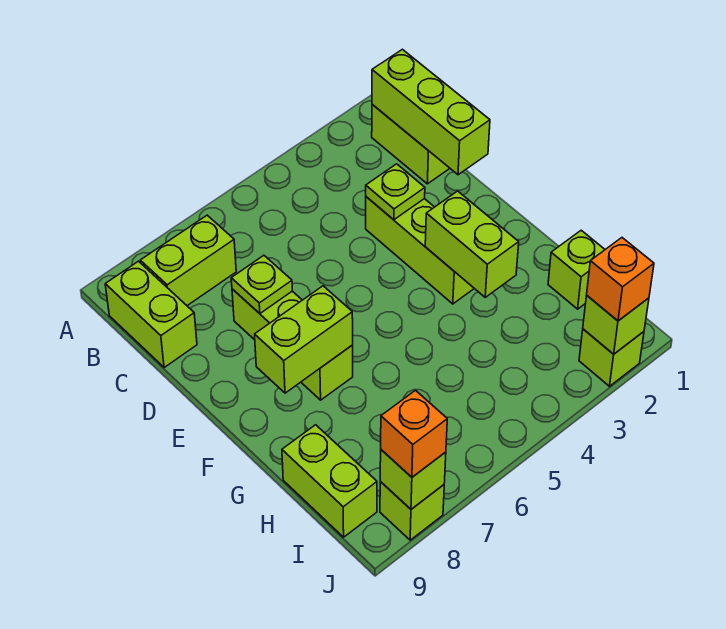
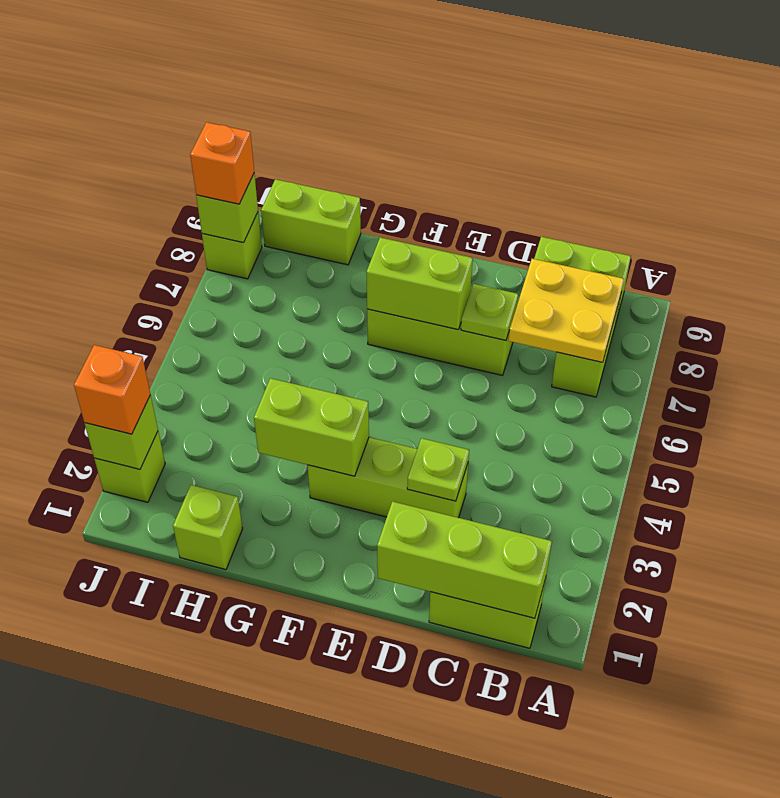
none -> yellow plate B7:C8 level 2
lime brick F7:F8 level 2 -> lime brick E7:F7 level 2

